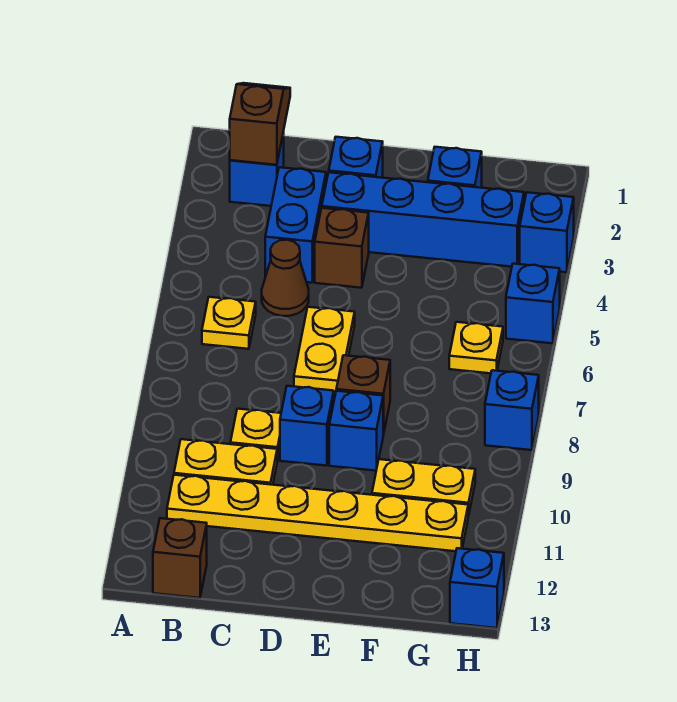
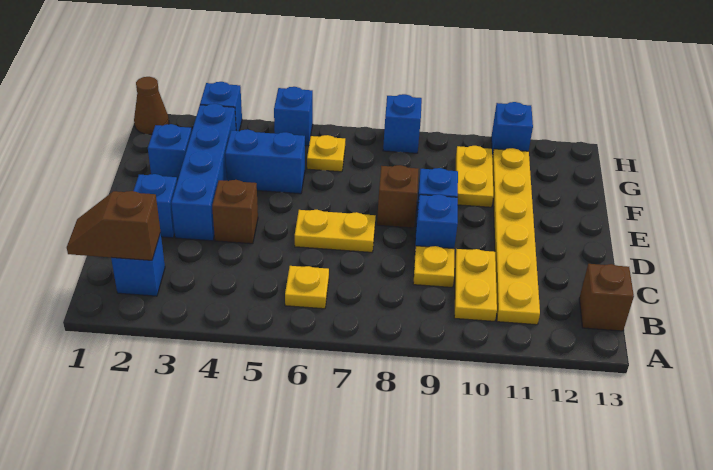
blue brick C3:C4 level 1 -> blue brick F4:F5 level 1
brown cone C5 level 1 -> brown cone H1 level 1
blue brick H13 level 1 -> blue brick H11 level 1

